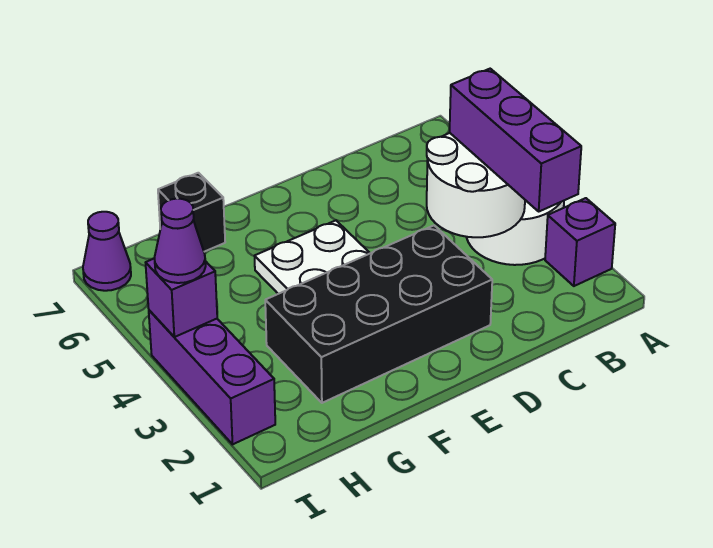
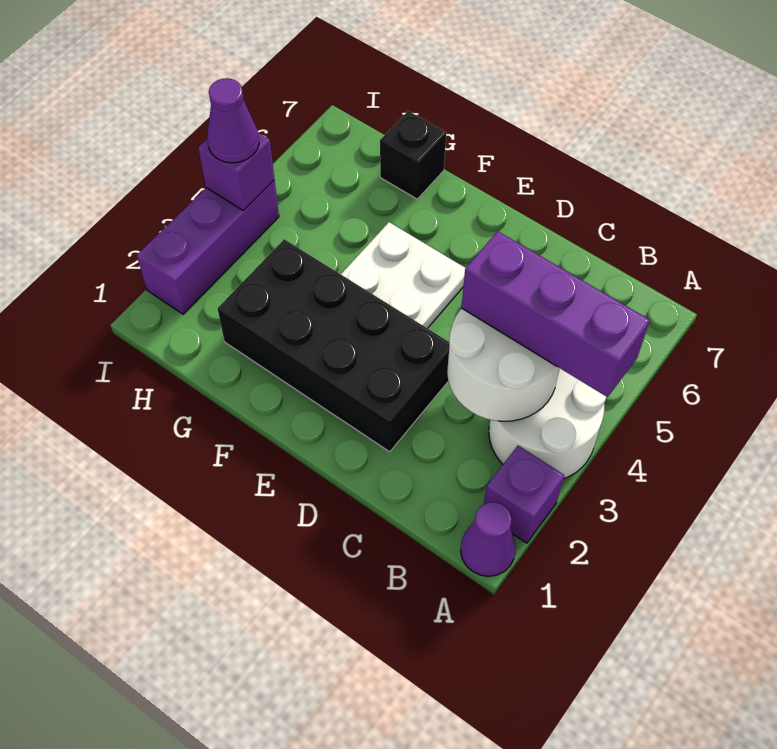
purple brick B2:B4 level 3 -> purple brick A4:C4 level 3
purple cone I7 level 1 -> purple cone A1 level 1

